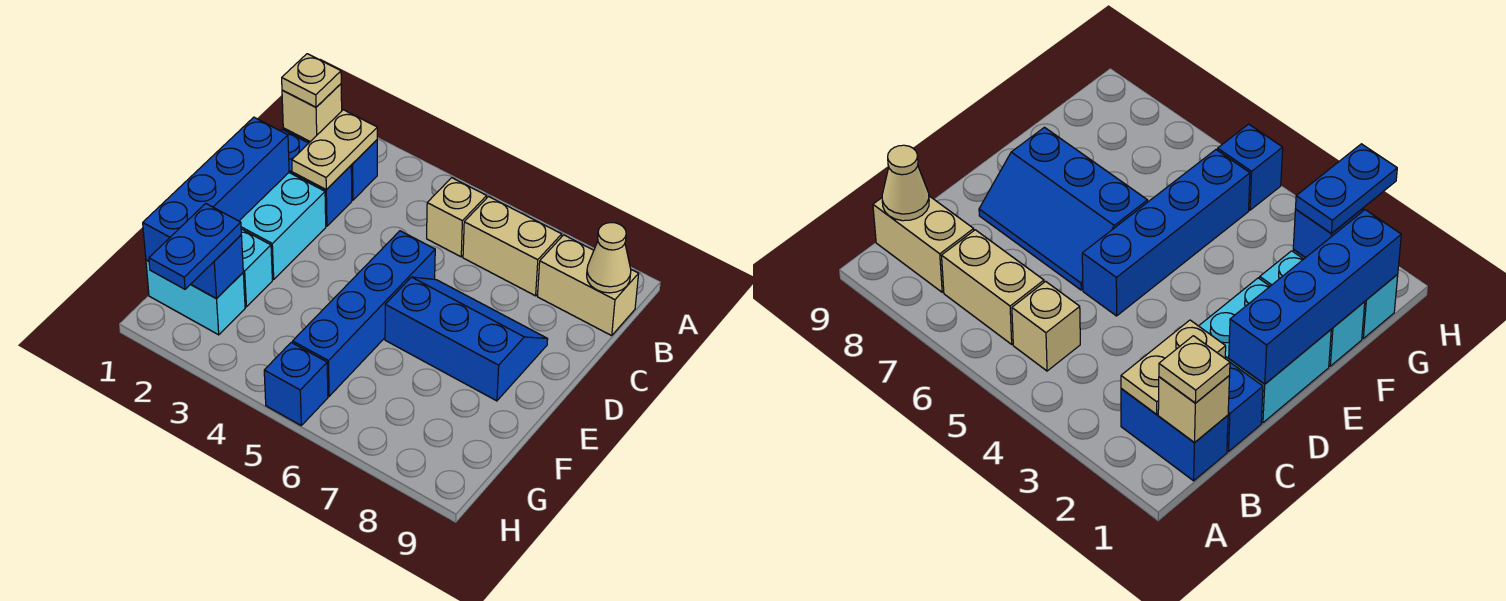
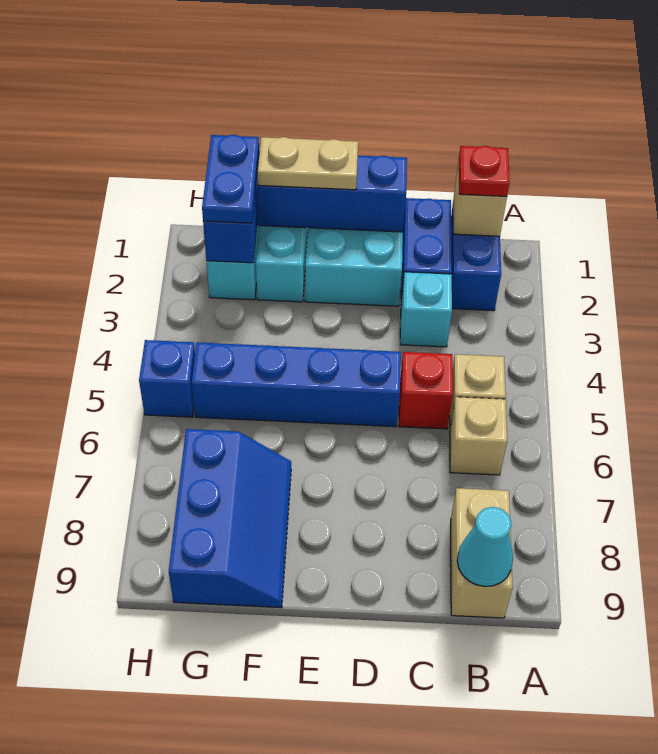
tan plate B1 level 3 -> red plate B1 level 3
tan plate B2:C2 level 2 -> tan plate E1:F1 level 3
tan brick B6:B7 level 1 -> tan brick B6 level 1
tan cone B9 level 2 -> cyan cone B9 level 2
none -> cyan brick C3 level 1
none -> red brick C5 level 1
blue slope D6:E8 level 1 top E -> blue slope F7:G9 level 1 top G
blue plate G2:H2 level 3 -> blue plate G1:G2 level 3

